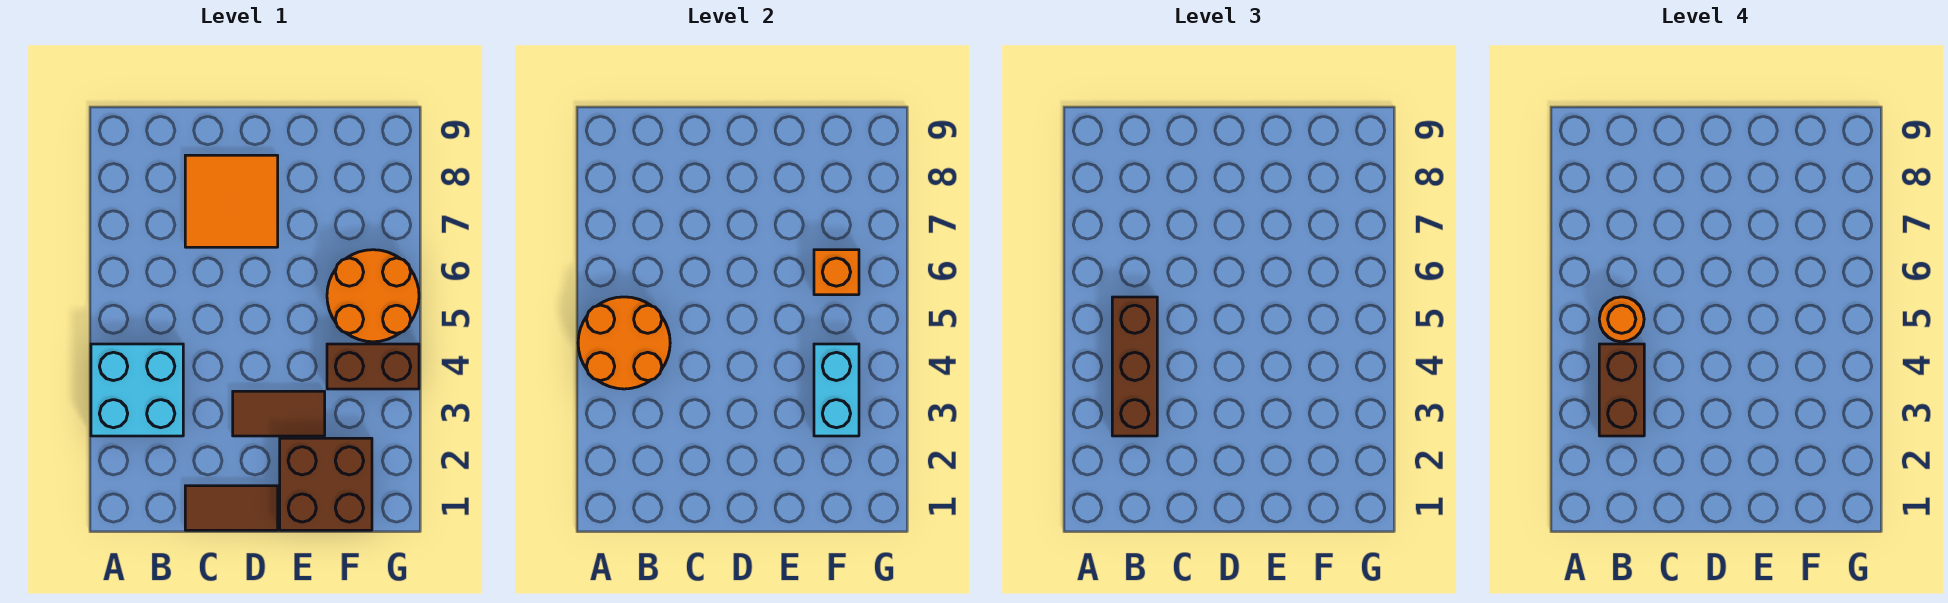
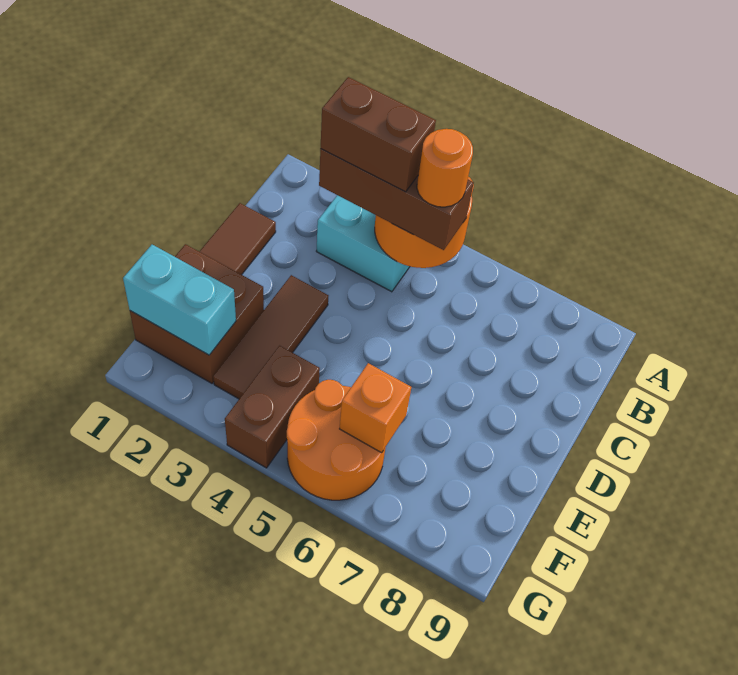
orange tile C7:D8 level 1 -> none
brown tile D3:E3 level 1 -> brown tile D3:F3 level 1
cyan brick F3:F4 level 2 -> cyan brick F1:F2 level 2

